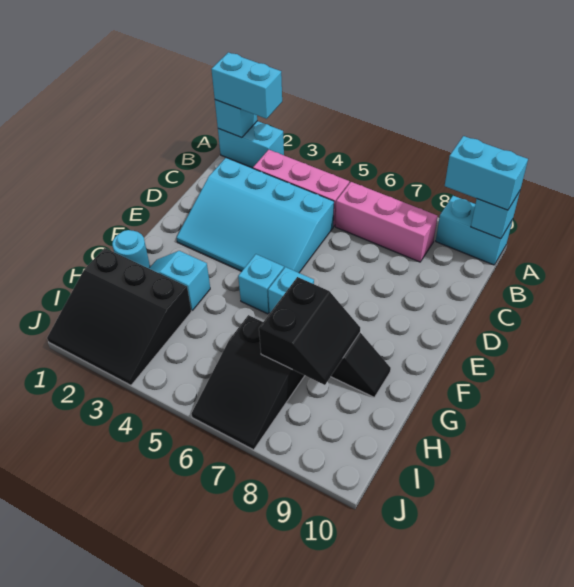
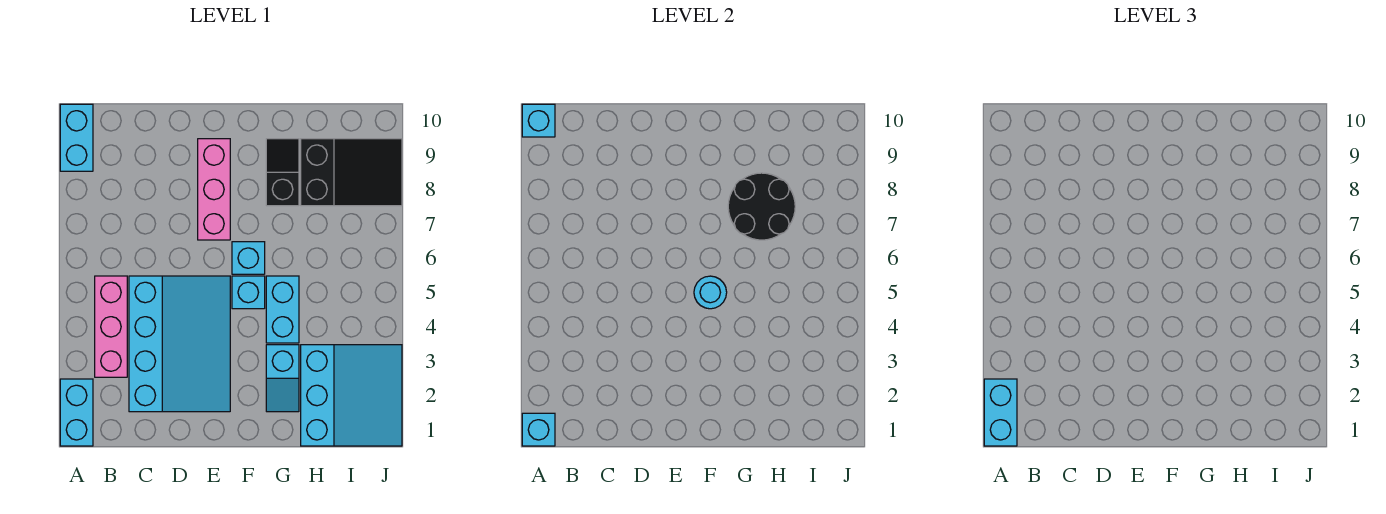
cyan brick A9:A10 level 3 -> cyan brick G4:G5 level 1
pink brick B6:B8 level 1 -> pink brick E7:E9 level 1
cyan round brick G1 level 1 -> cyan round brick F5 level 2
black slope G7:H8 level 2 top 7 -> black round brick G7:H8 level 2
black slope H1:J3 level 1 top H -> cyan slope H1:J3 level 1 top H
black slope H6:J7 level 1 top H -> black slope H8:J9 level 1 top H

